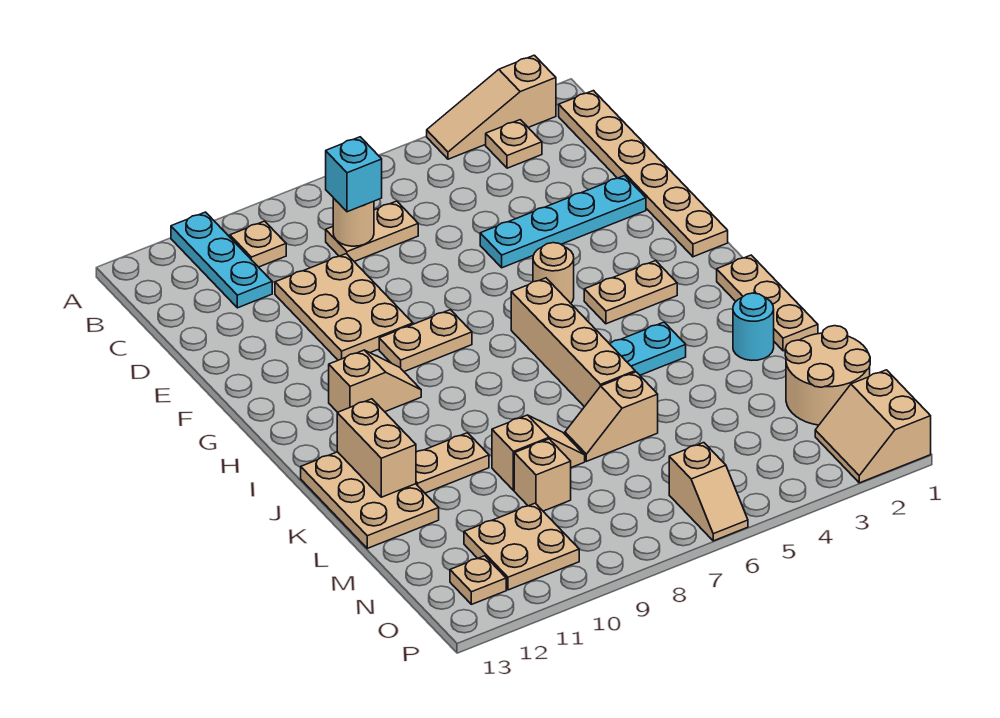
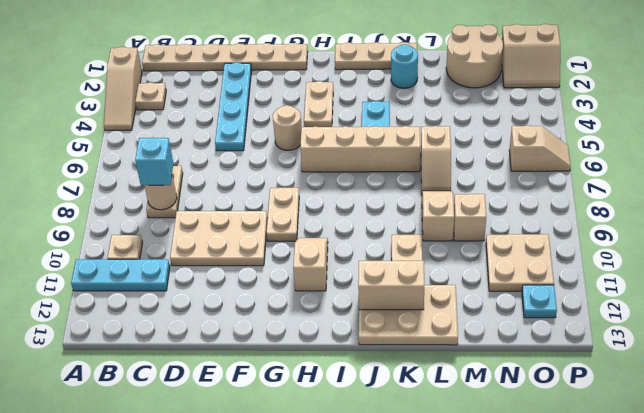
tan plate O12 level 1 -> cyan plate O12 level 1

